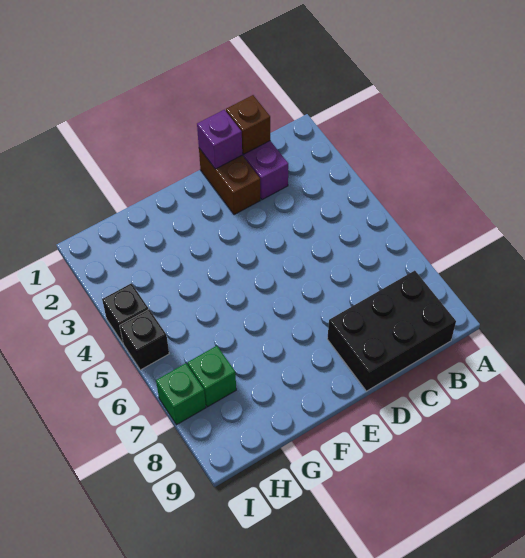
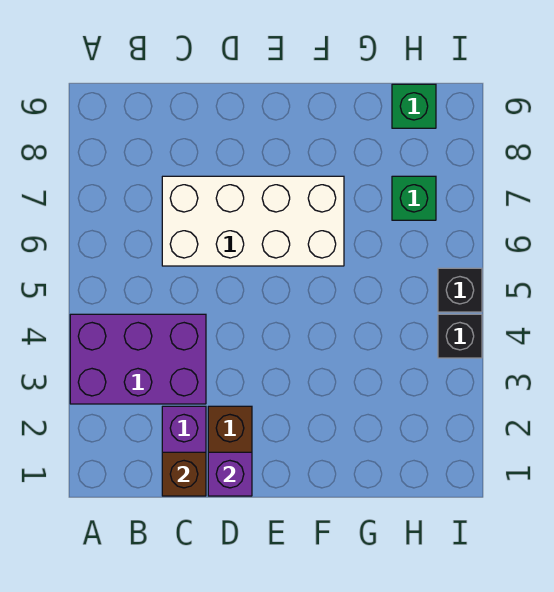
none -> purple brick A3:C4 level 1
black brick B8:D9 level 1 -> none
none -> white brick C6:F7 level 1
green brick I7 level 1 -> green brick H9 level 1

